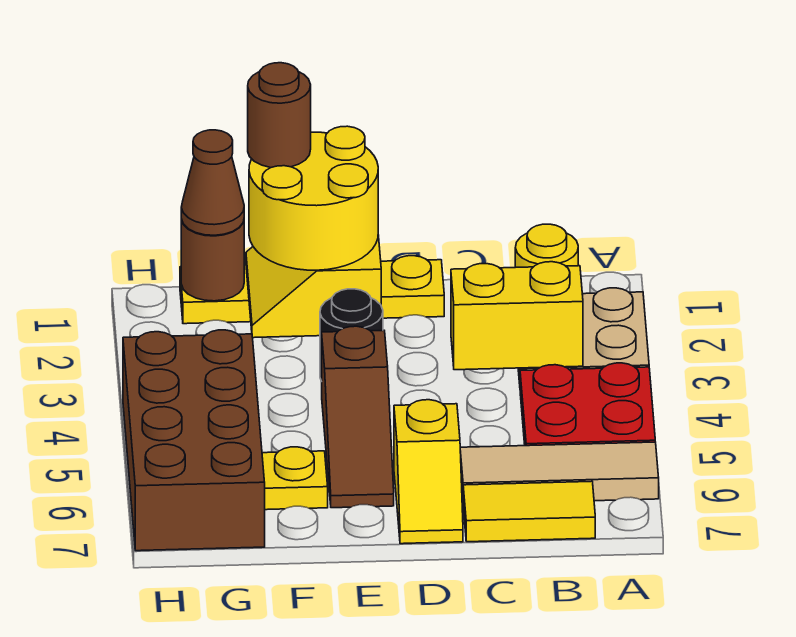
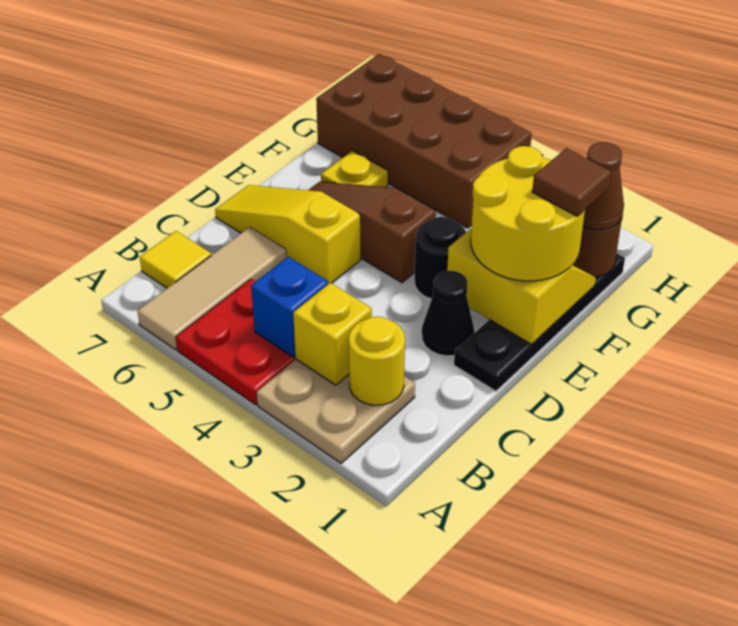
yellow brick B3:C3 level 2 -> yellow brick B3 level 2
none -> blue brick B4 level 2
yellow tile B7:C7 level 1 -> yellow tile B7 level 1
yellow plate D1:G1 level 1 -> black plate D1:G1 level 1
none -> black cone D2 level 1
yellow slope D6:D7 level 1 top 6 -> yellow slope D5:D7 level 1 top 5
brown round brick F1 level 4 -> brown tile F1 level 4

